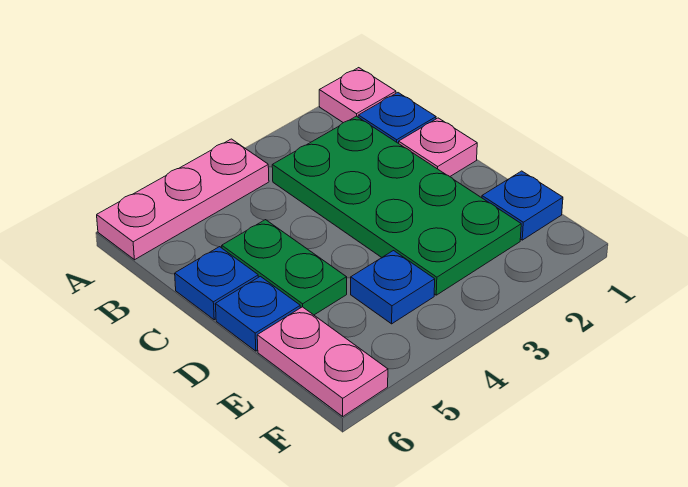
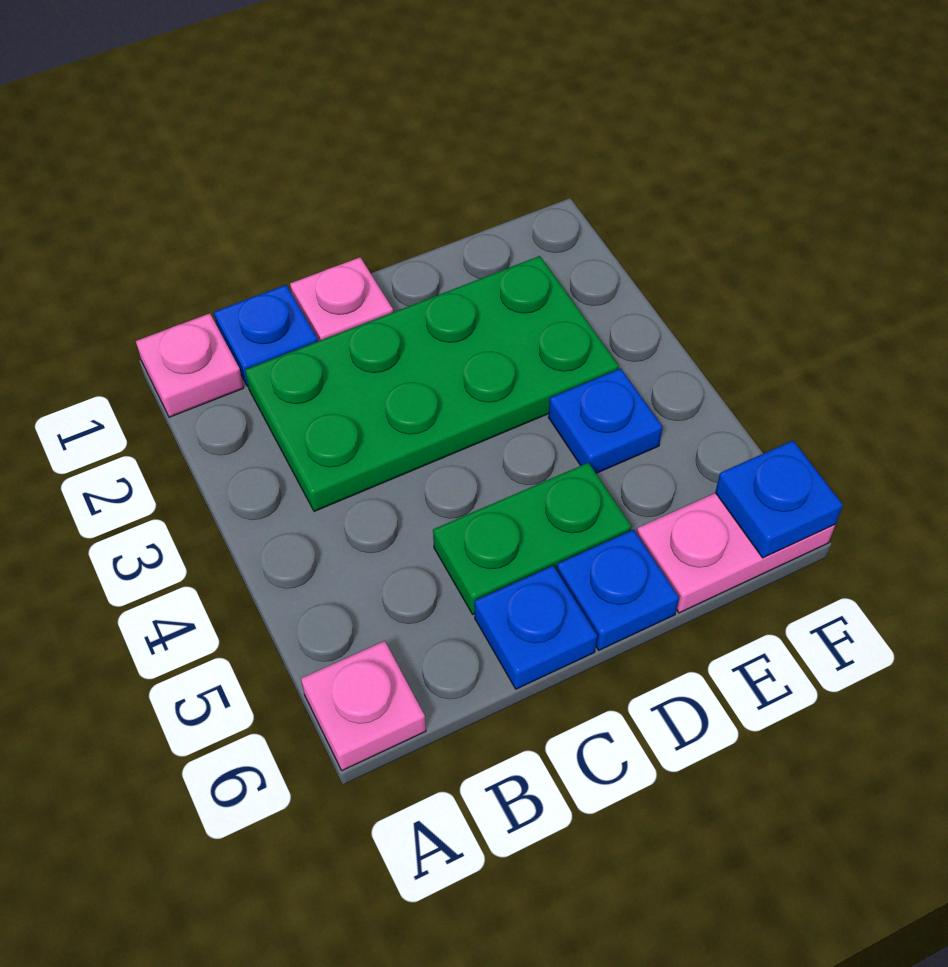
pink plate A4:A6 level 1 -> pink plate A6 level 1
blue plate E1 level 1 -> blue plate F6 level 2

